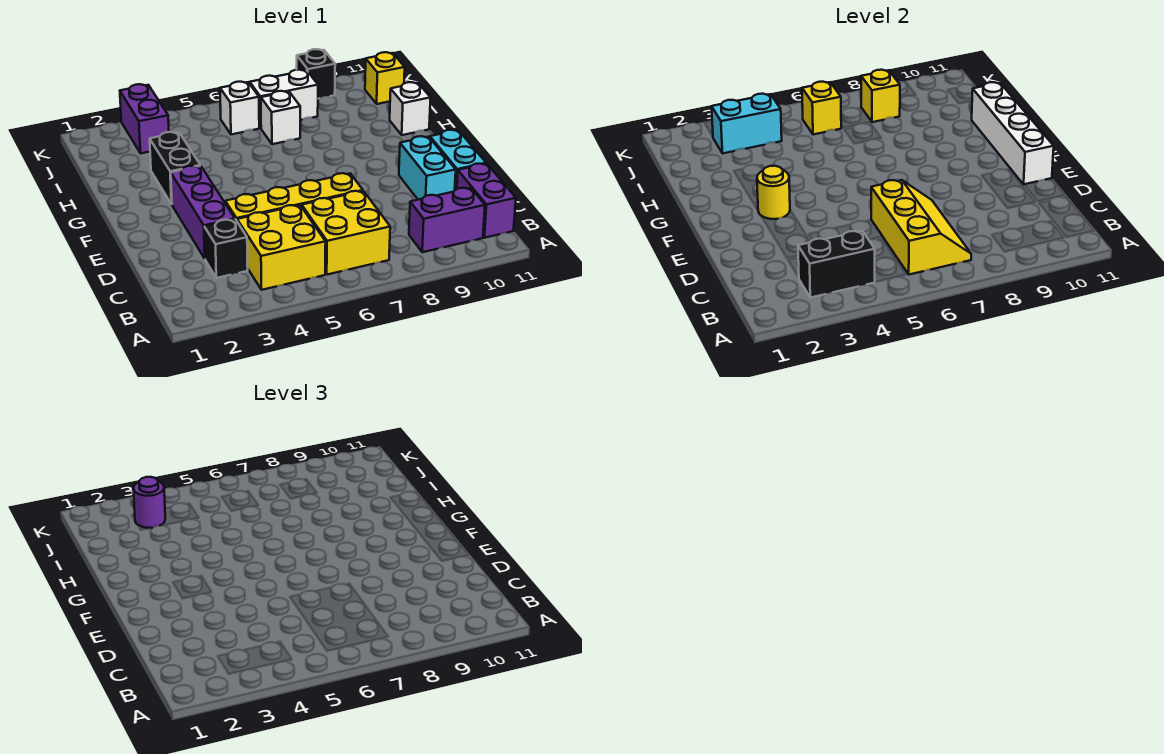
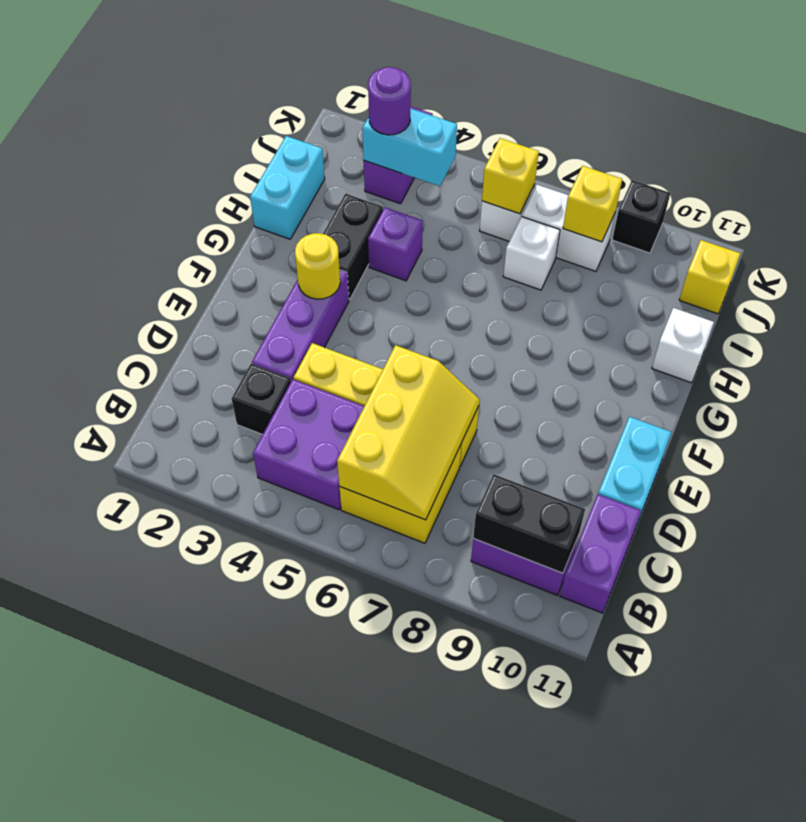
black brick B3:B4 level 2 -> black brick B9:B10 level 2
yellow brick B4:C5 level 1 -> purple brick B4:C5 level 1
cyan brick D10:E10 level 1 -> cyan brick H1:I1 level 1
white brick E11:H11 level 2 -> none
none -> purple brick H4 level 1

